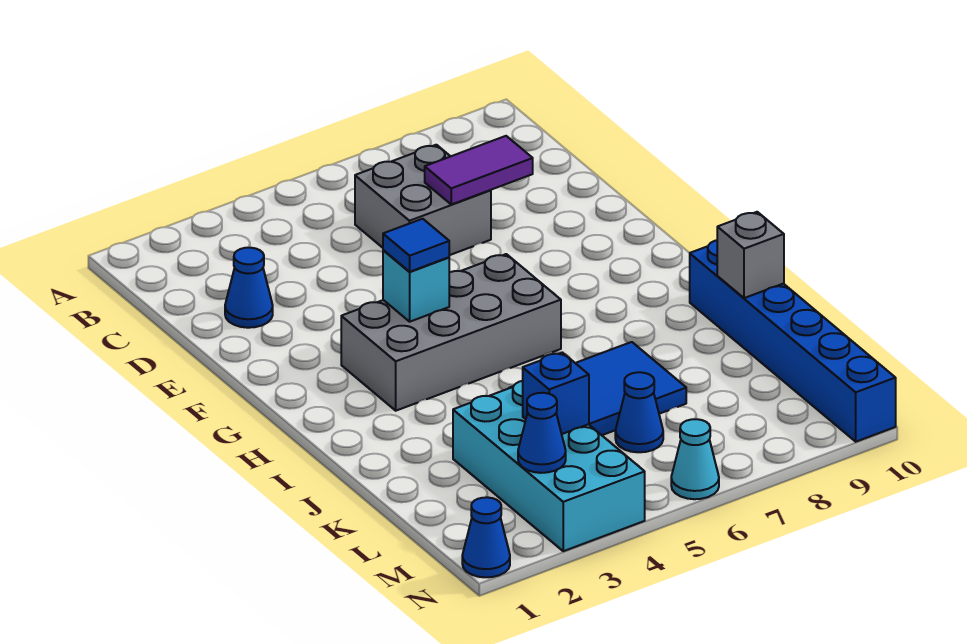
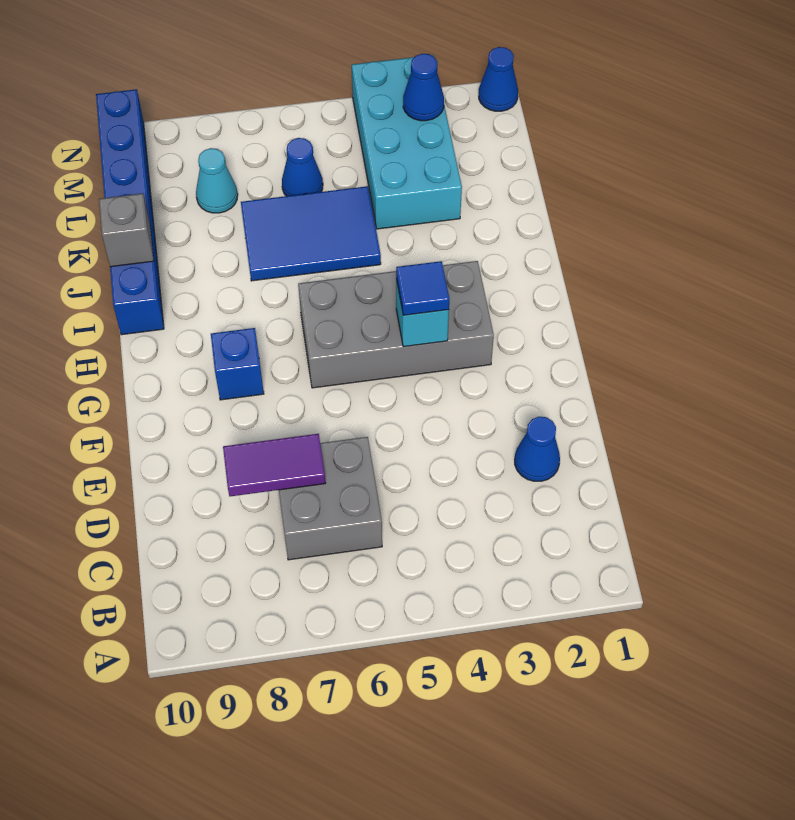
blue brick L4 level 2 -> blue brick G8 level 1
cyan cone N6 level 1 -> cyan cone L8 level 1

